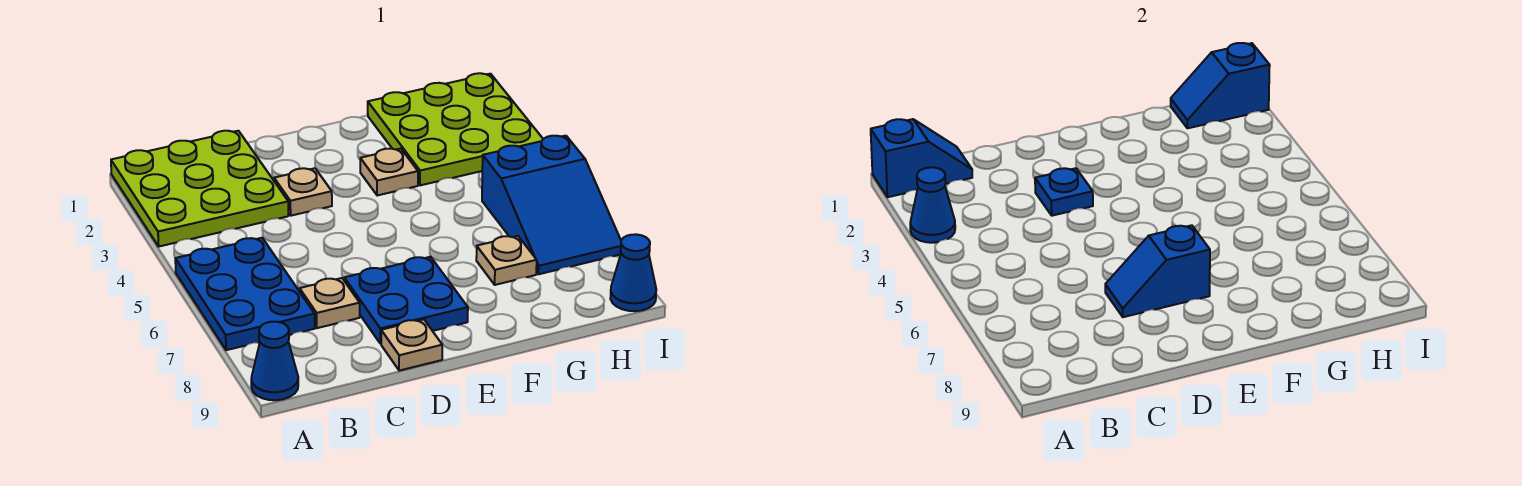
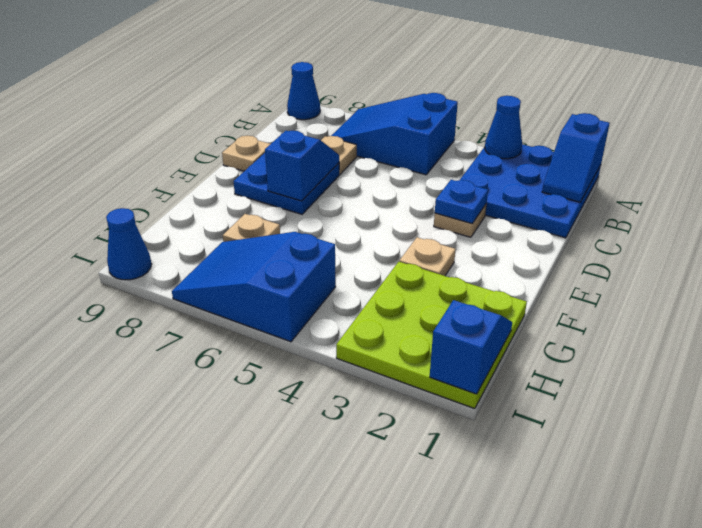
lime plate A1:C3 level 1 -> blue plate A1:C3 level 1
blue plate A5:B7 level 1 -> blue slope A5:B7 level 1 top 5

